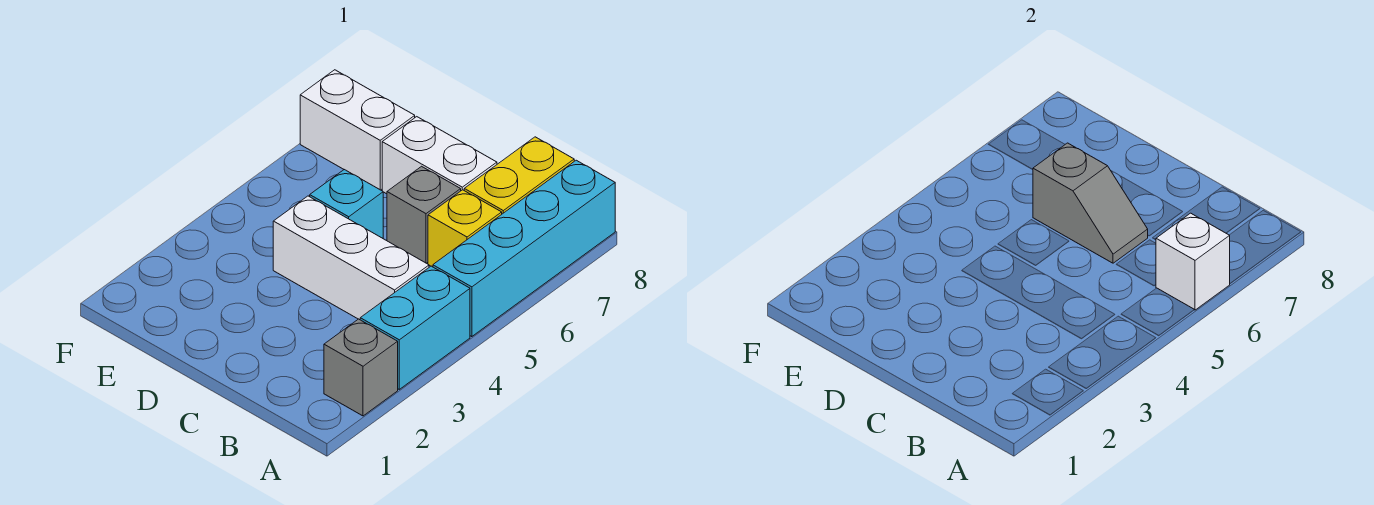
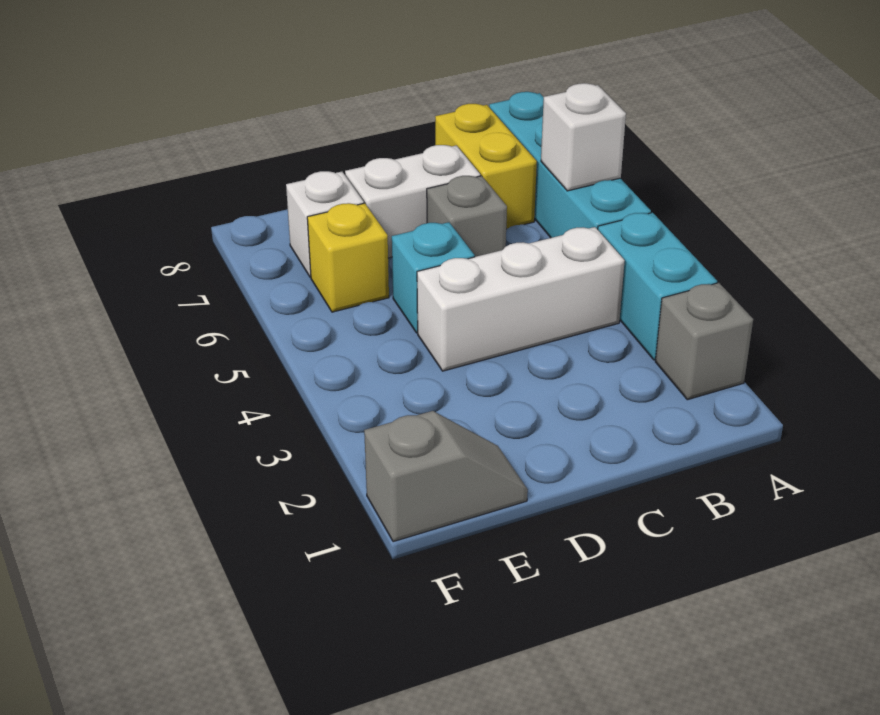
yellow brick B6 level 1 -> yellow brick E6 level 1
grey slope C6:D6 level 2 top D -> grey slope E1:F1 level 1 top F
white brick E7:F7 level 1 -> white brick E7 level 1

